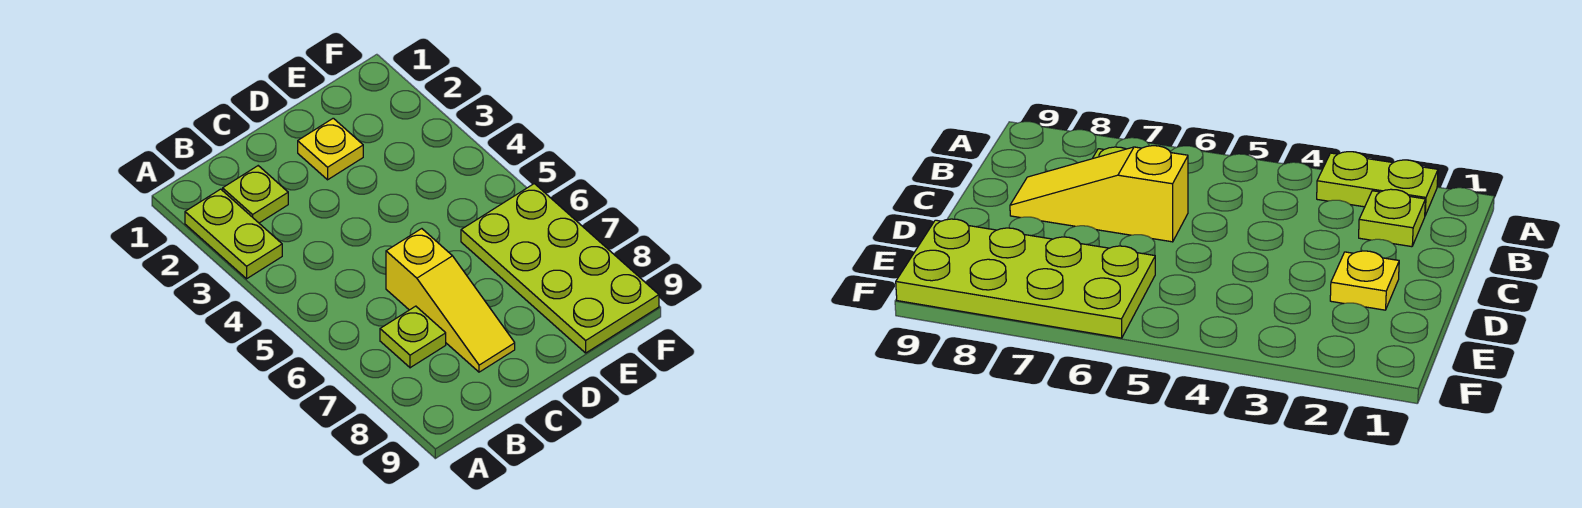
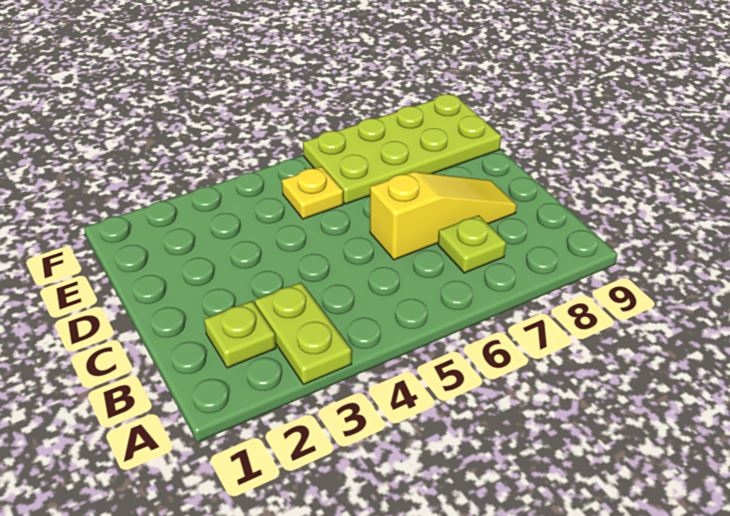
lime plate A2:A3 level 1 -> lime plate A3:B3 level 1
yellow plate D2 level 1 -> yellow plate E5 level 1

